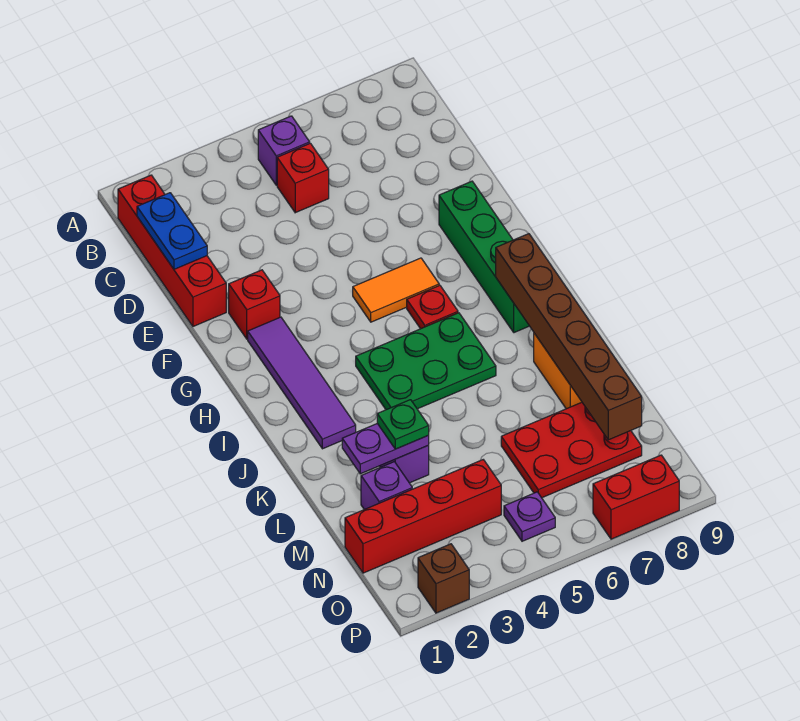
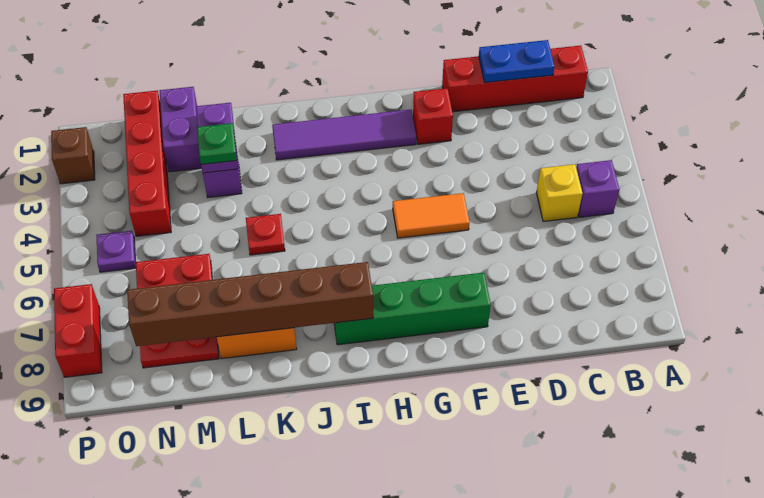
red brick C5 level 1 -> yellow brick C5 level 1
orange tile G5:G6 level 1 -> orange tile F5:G5 level 1
red plate H6 level 1 -> red plate K5 level 1
green plate I4:J6 level 1 -> none
purple brick M2 level 1 -> purple brick M1:M2 level 1

